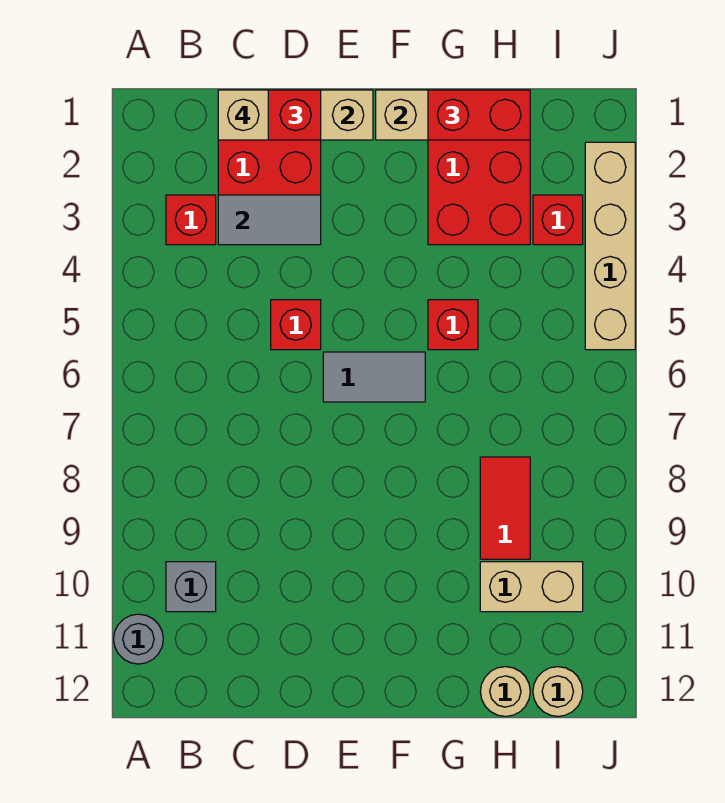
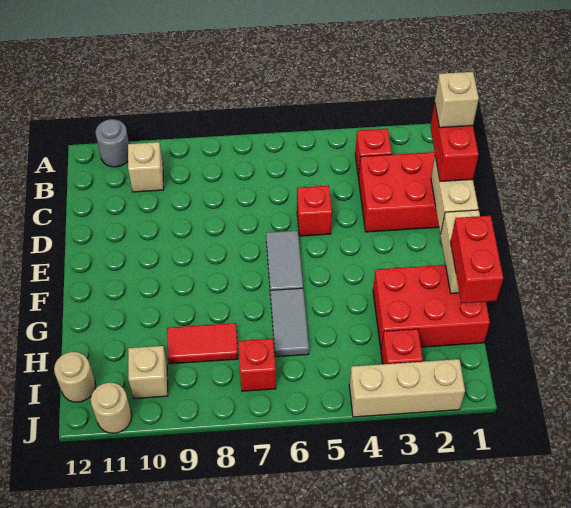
grey brick B10 level 1 -> tan brick B10 level 1
grey tile C3:D3 level 2 -> grey tile G6:H6 level 1
red brick G5 level 1 -> red brick I7 level 1
tan brick H10:I10 level 1 -> tan brick I10 level 1
tan round brick H12 level 1 -> tan round brick J11 level 1
tan brick J2:J5 level 1 -> tan brick J2:J4 level 1

